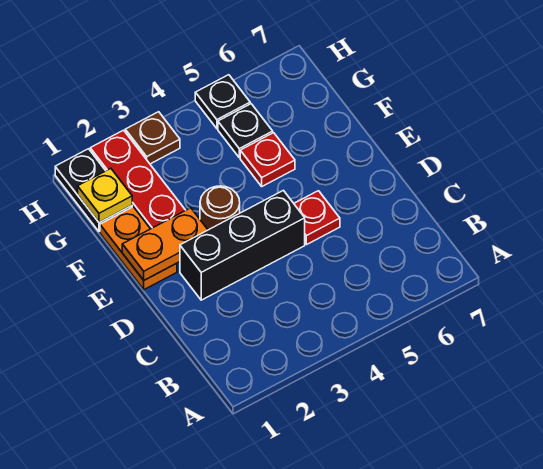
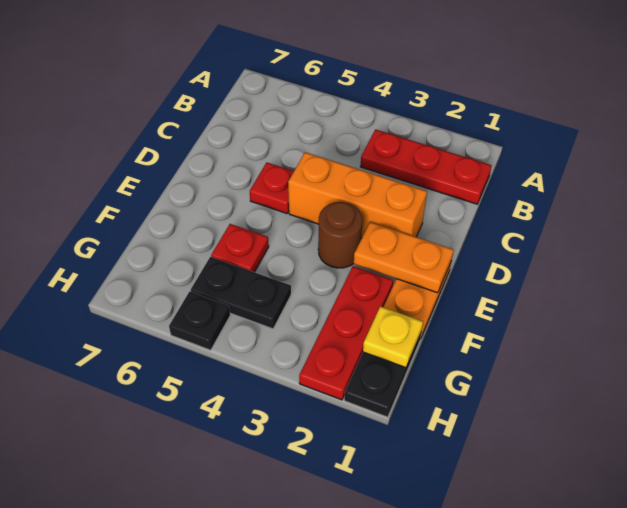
none -> red plate B1:B3 level 1
black brick D2:D4 level 1 -> orange brick D2:D4 level 1
black plate G5 level 1 -> black plate G4:G5 level 1
brown plate H3 level 1 -> none

